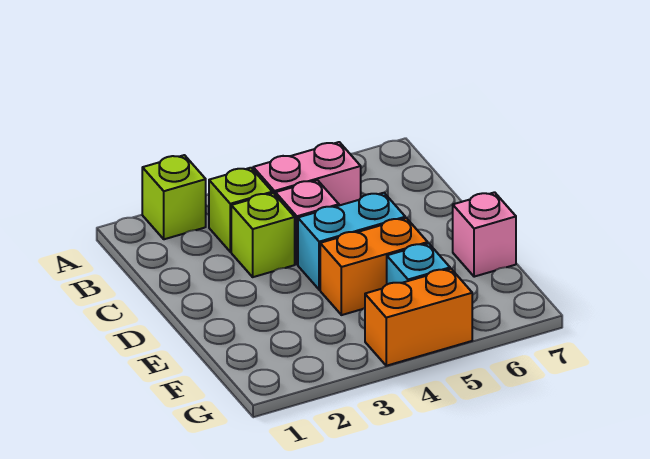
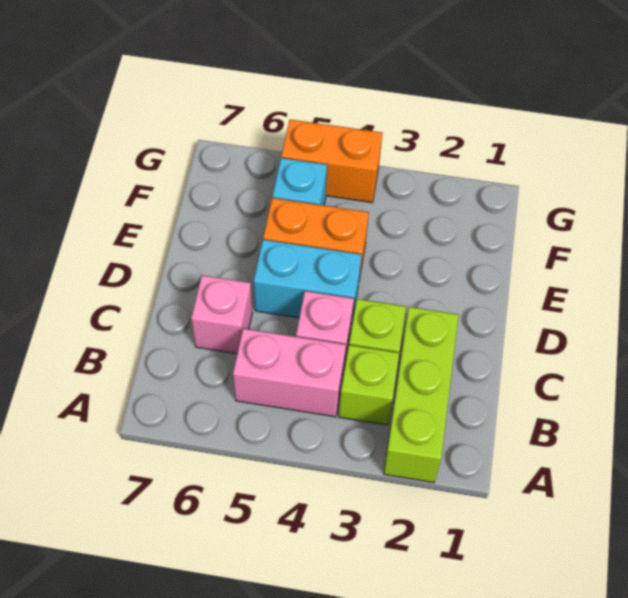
lime brick A2 level 1 -> lime brick A2:C2 level 1
pink brick E7 level 1 -> pink brick C6 level 1

